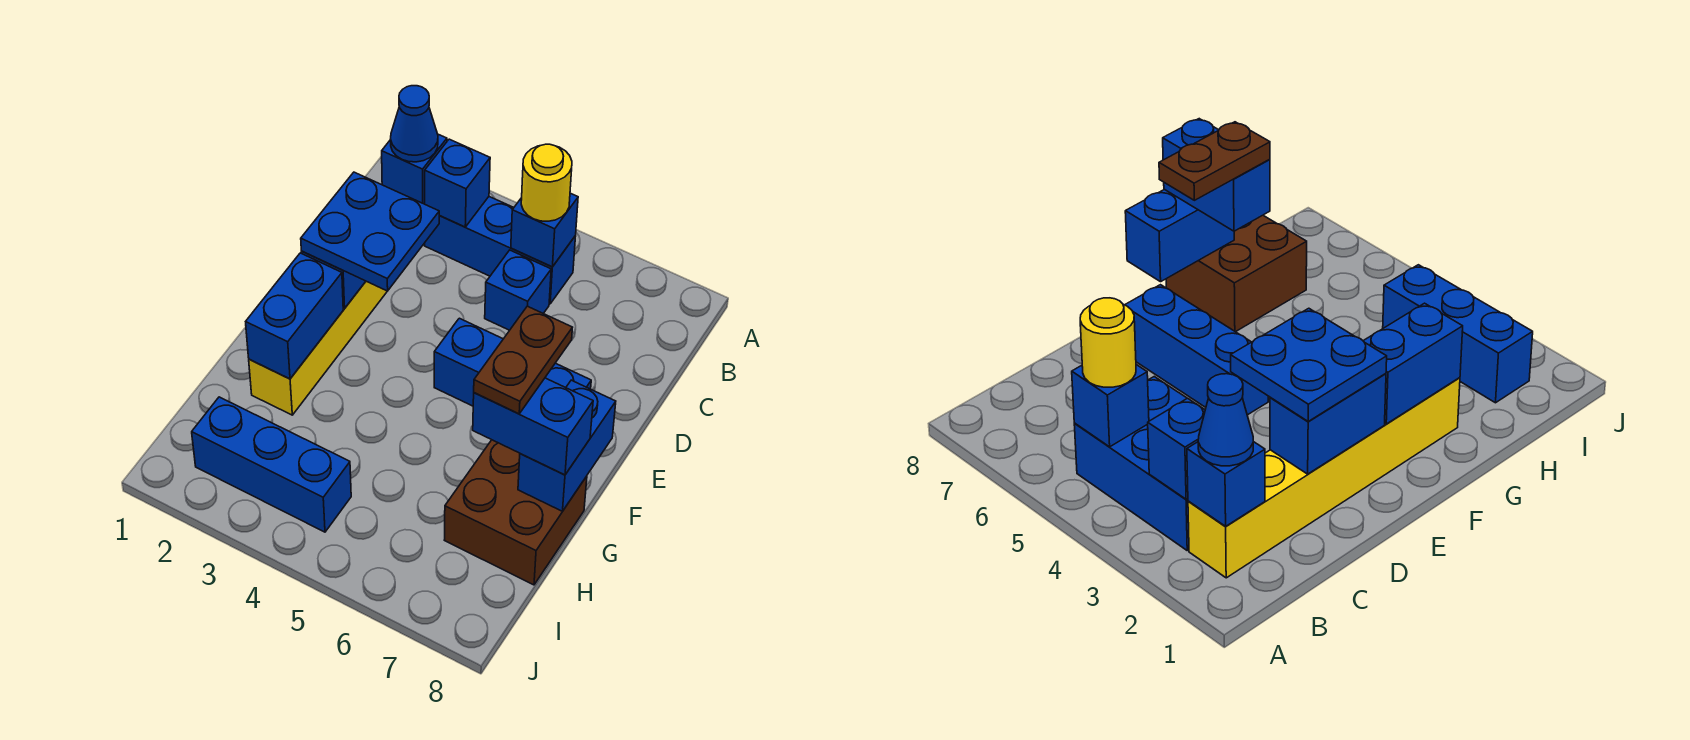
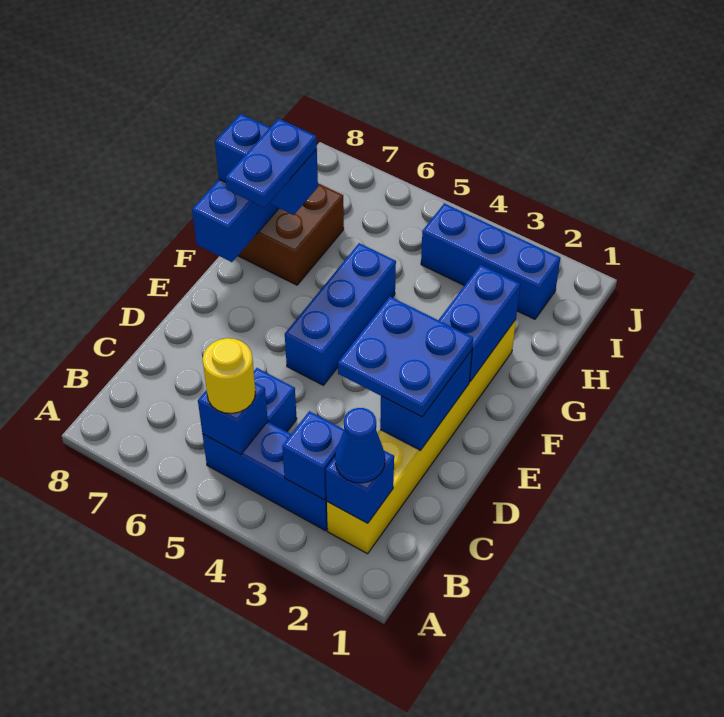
blue brick E5:E7 level 1 -> blue brick E5:G5 level 1
brown plate F7:G7 level 4 -> blue plate F7:G7 level 4

